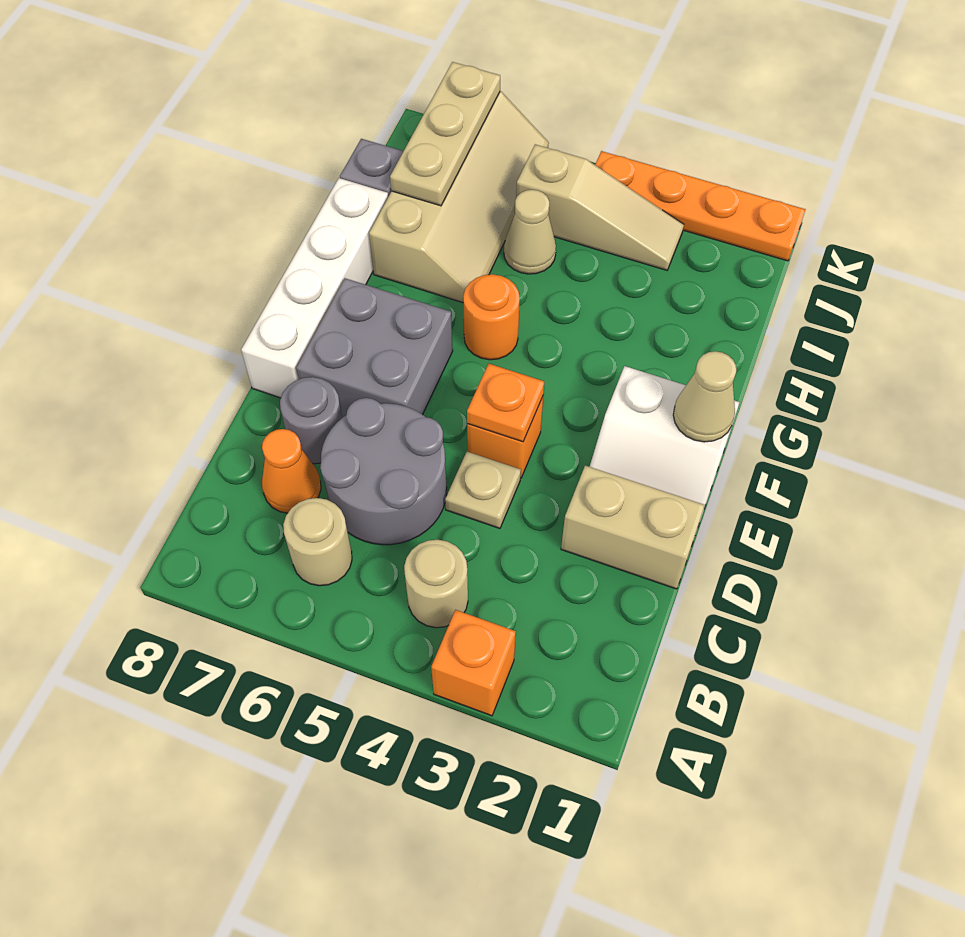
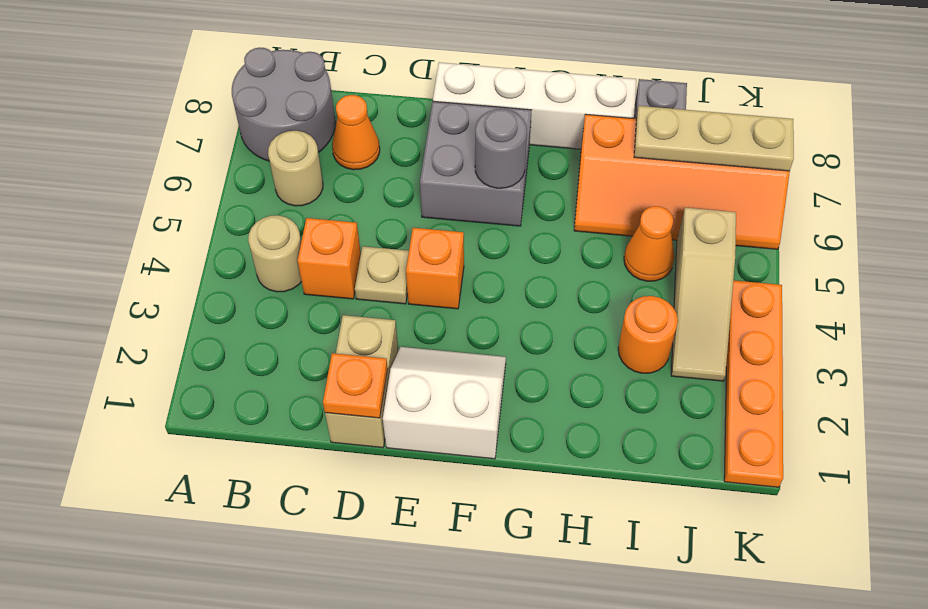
orange brick A3 level 1 -> orange brick C4 level 1
grey round brick C5:D6 level 1 -> grey round brick A7:B8 level 1
grey round brick D7 level 1 -> grey round brick F6 level 2
white slope E1:F2 level 1 top F -> white slope E1:F2 level 1 top 1
orange plate E4 level 2 -> orange plate D1 level 2
tan cone F1 level 2 -> none
orange round brick G5 level 1 -> orange round brick I3 level 1
tan slope H6:K7 level 1 top 7 -> orange slope H6:K7 level 1 top 7
tan cone I5 level 1 -> orange cone I5 level 1

